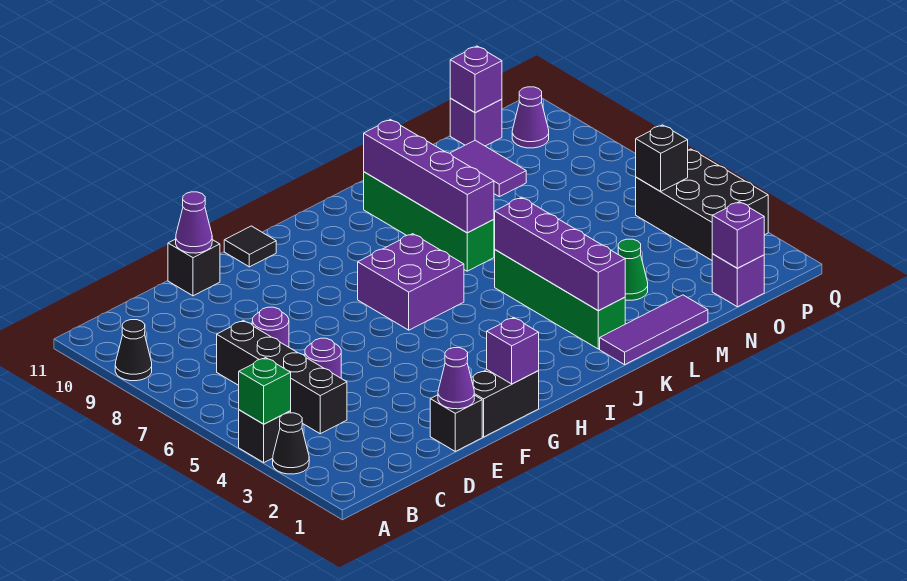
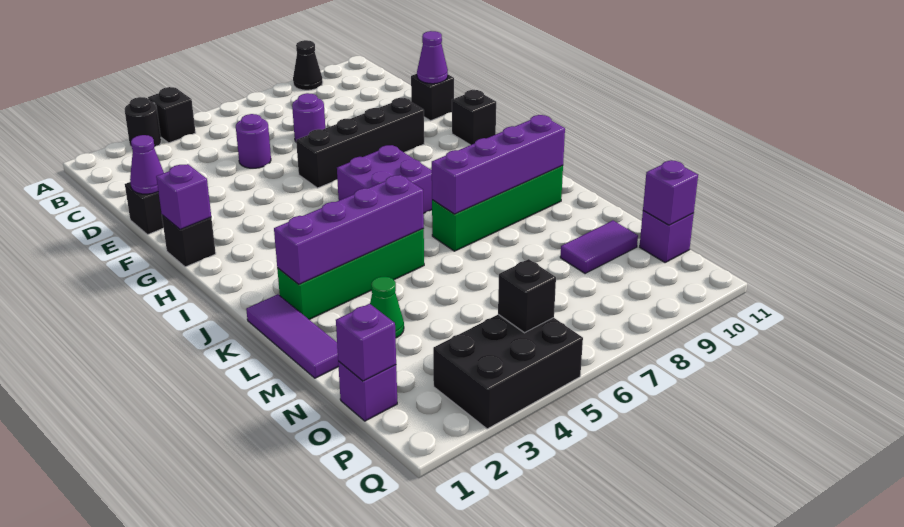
black cone A3 level 1 -> black round brick A3 level 1
green brick A4 level 2 -> none
black brick C4:C7 level 1 -> black brick F6:F9 level 1
black brick F1:G1 level 1 -> black brick G1 level 1
black tile G11 level 1 -> black brick G11 level 1
purple cone P10 level 1 -> none

